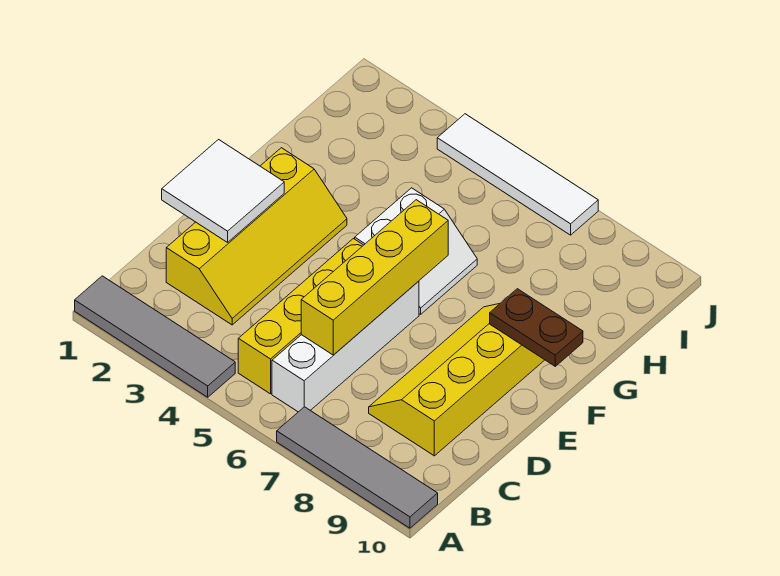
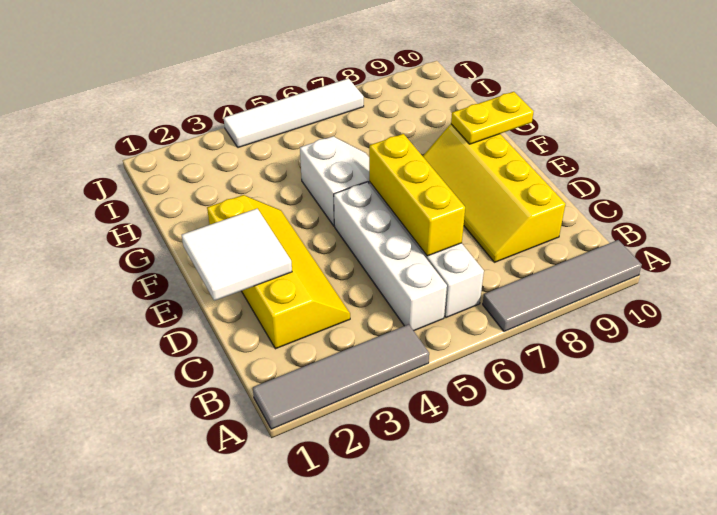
yellow brick B5:E5 level 1 -> white brick B5:E5 level 1
yellow brick C6:F6 level 2 -> yellow brick C6:E6 level 2
brown plate F9:F10 level 2 -> yellow plate F9:F10 level 2

